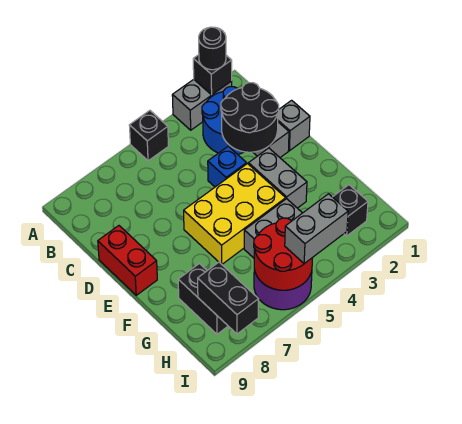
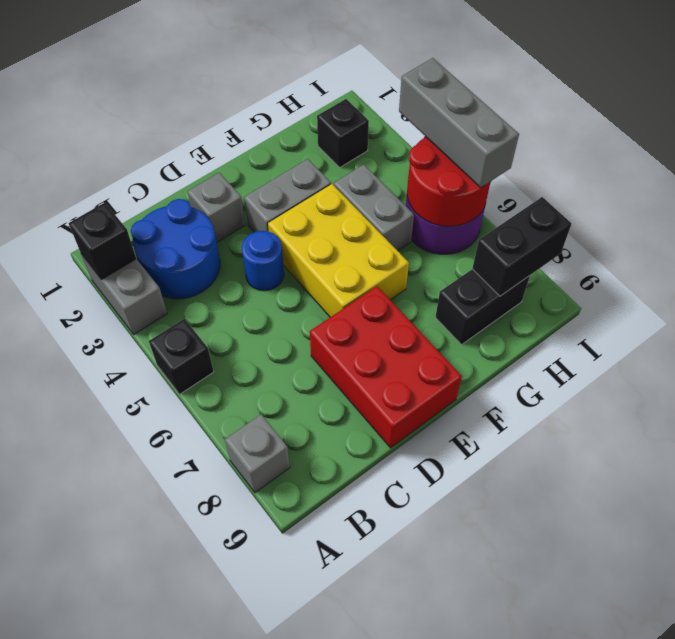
black round brick A2 level 3 -> none
black round brick C2:D3 level 2 -> none
grey brick D1 level 1 -> grey brick A8 level 1
blue brick D4 level 1 -> blue round brick D4 level 1
red brick D9:E9 level 1 -> red brick D7:E9 level 1
grey brick I4:I5 level 3 -> grey brick I4:I6 level 3

